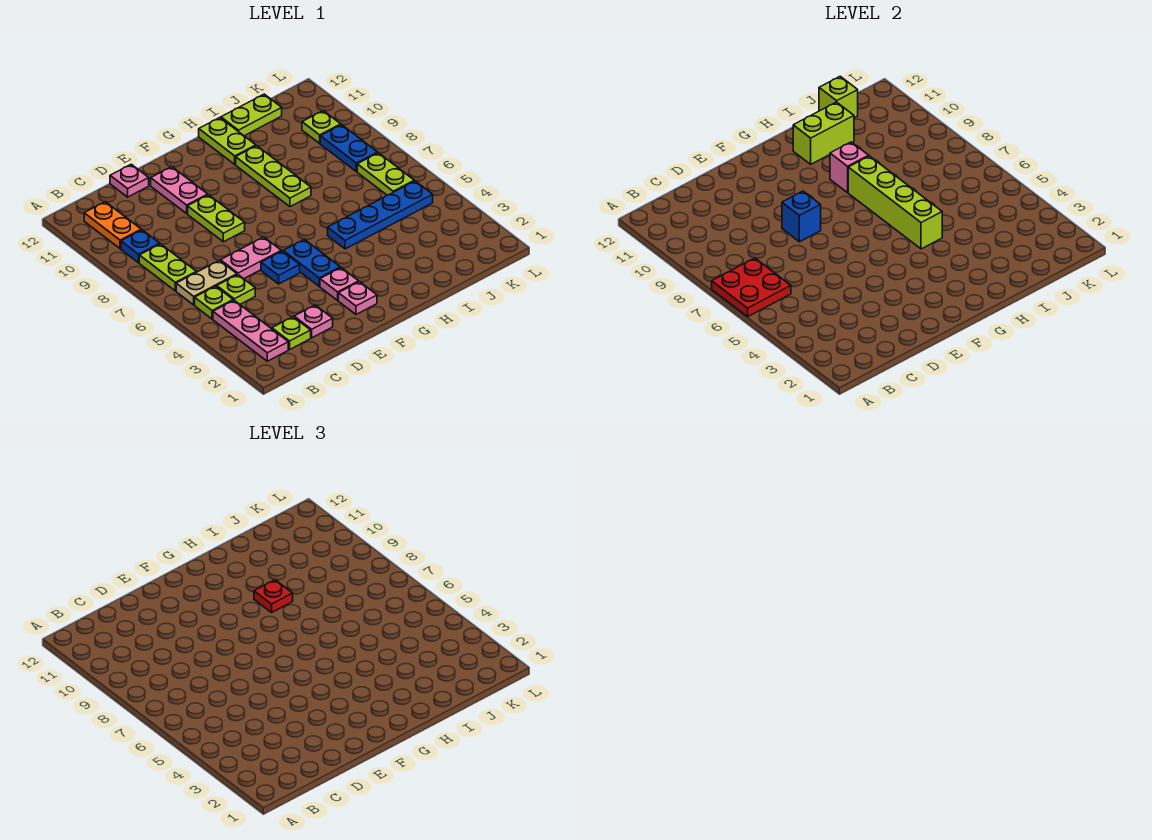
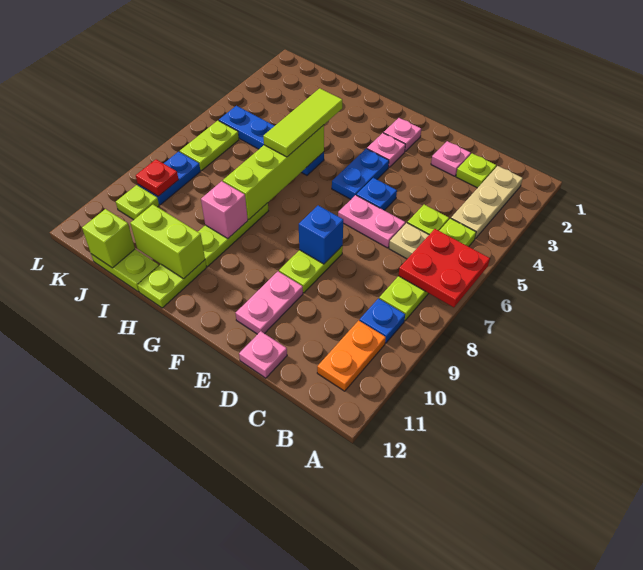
pink plate B2:B4 level 1 -> tan plate B2:B4 level 1
none -> lime tile H4:H6 level 3
red plate H9 level 3 -> red plate K9 level 2

